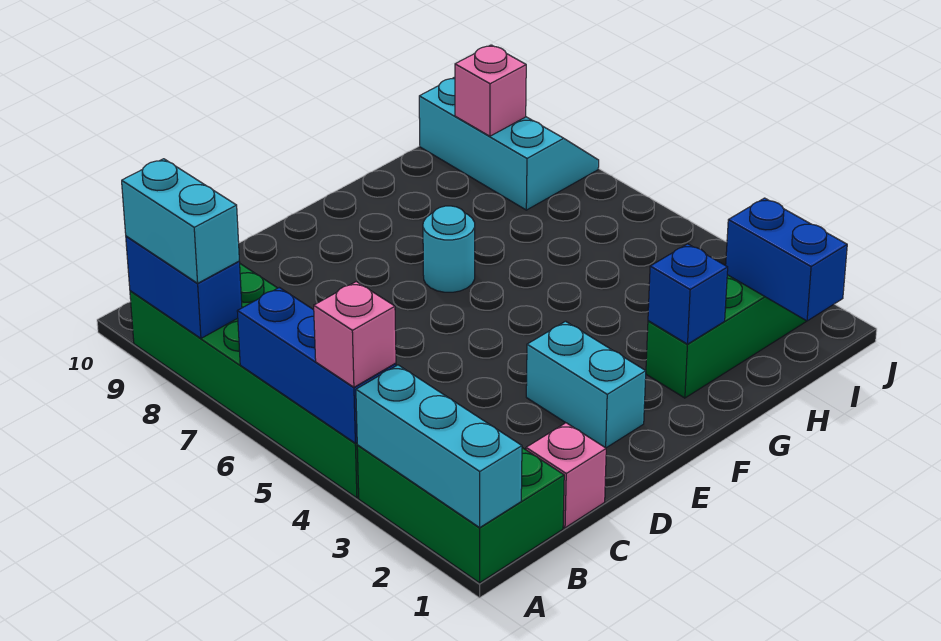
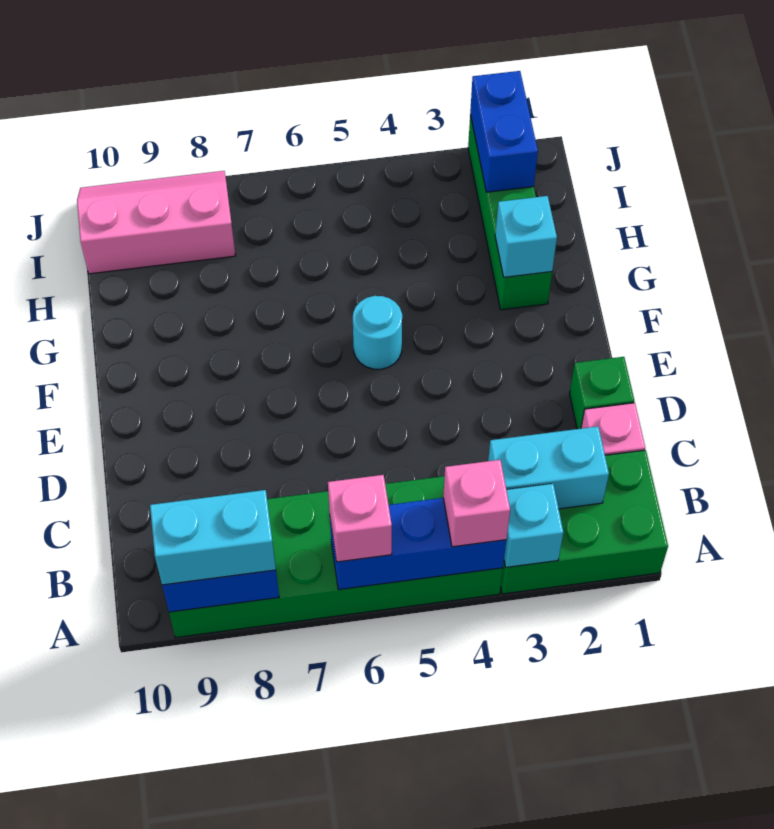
cyan brick A1:A3 level 2 -> cyan brick A3 level 2
none -> green brick D1 level 1
cyan brick E2:E3 level 1 -> cyan brick B2:B3 level 2
cyan round brick F7 level 1 -> cyan round brick F5 level 1
blue brick G2 level 2 -> cyan brick G2 level 2
blue brick I1:I2 level 2 -> blue brick I2:J2 level 2
cyan slope I8:J10 level 1 top I -> pink slope I8:J10 level 1 top I
pink brick I9 level 2 -> pink brick A6 level 3

